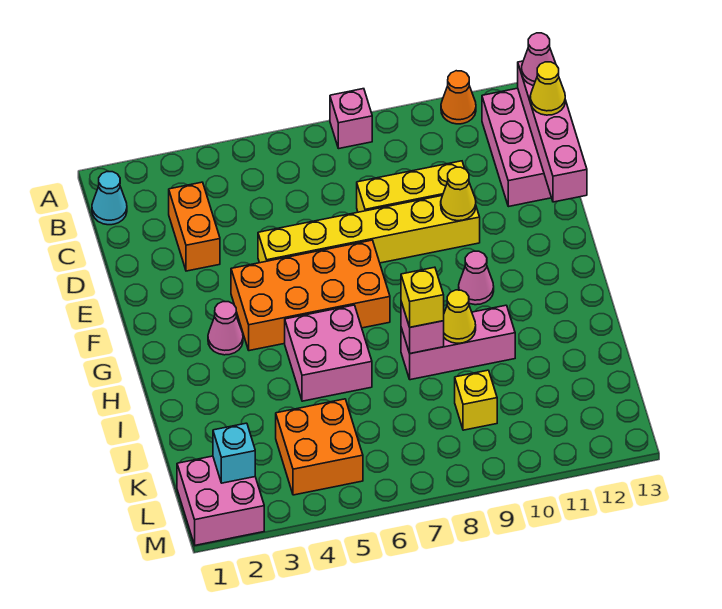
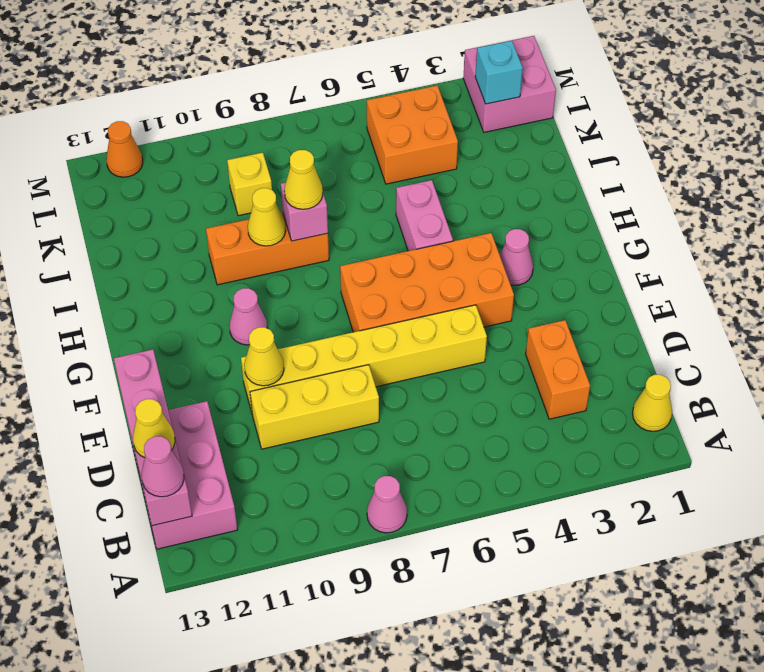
pink brick A8 level 1 -> pink cone A8 level 1
orange cone A11 level 1 -> orange cone M12 level 1
cyan cone B1 level 1 -> yellow cone B1 level 1
pink brick H5:I6 level 1 -> pink brick H5:I5 level 1
pink brick I8:I10 level 1 -> orange brick I8:I10 level 1
yellow brick I8 level 3 -> yellow cone I8 level 3

